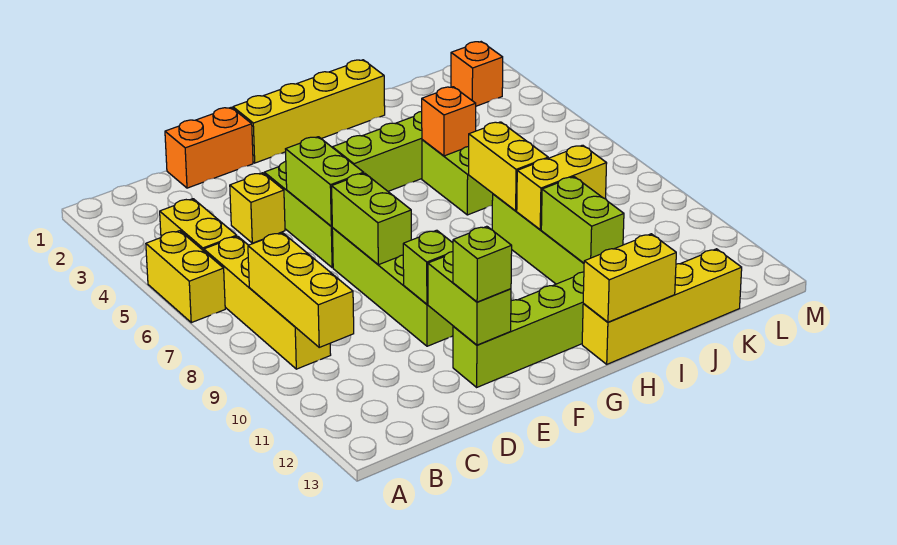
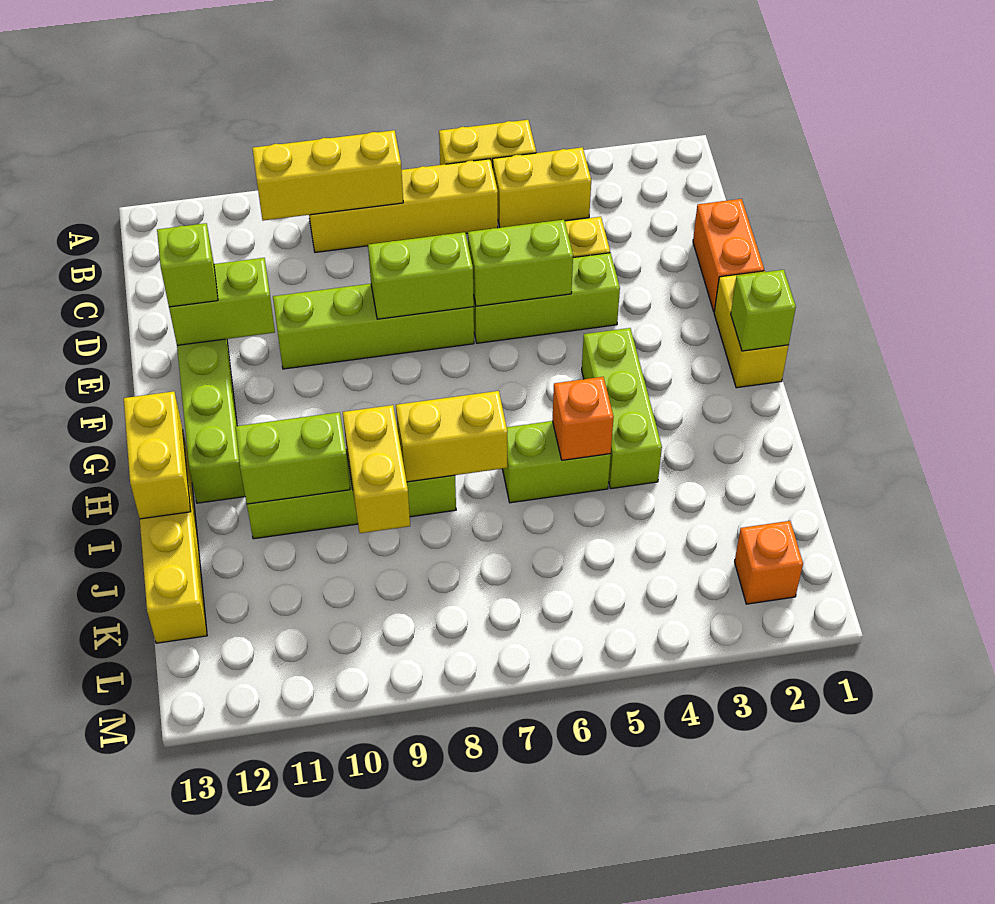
lime brick E10 level 2 -> lime brick G1 level 2
yellow brick F1:I1 level 1 -> yellow brick F1:G1 level 1

